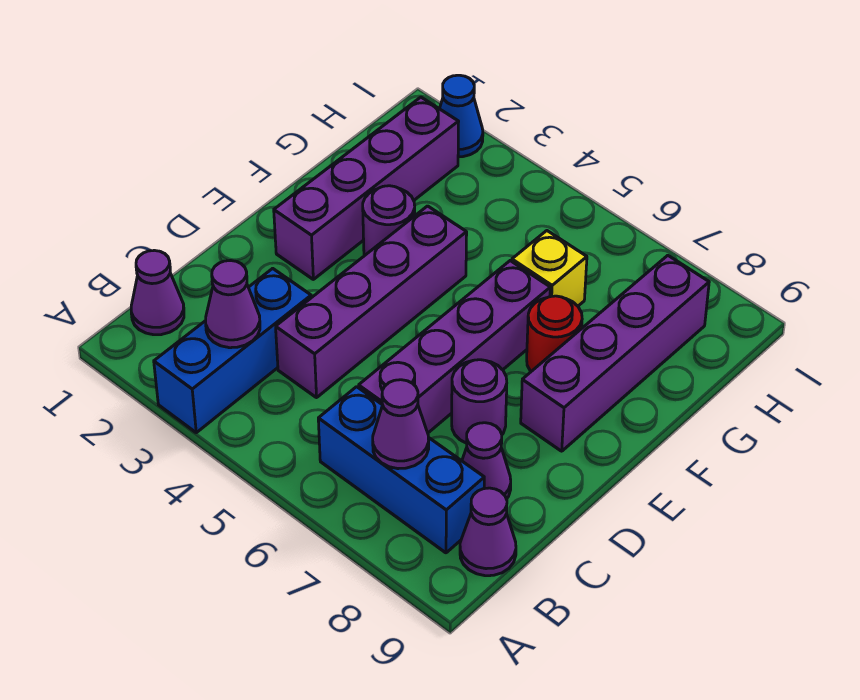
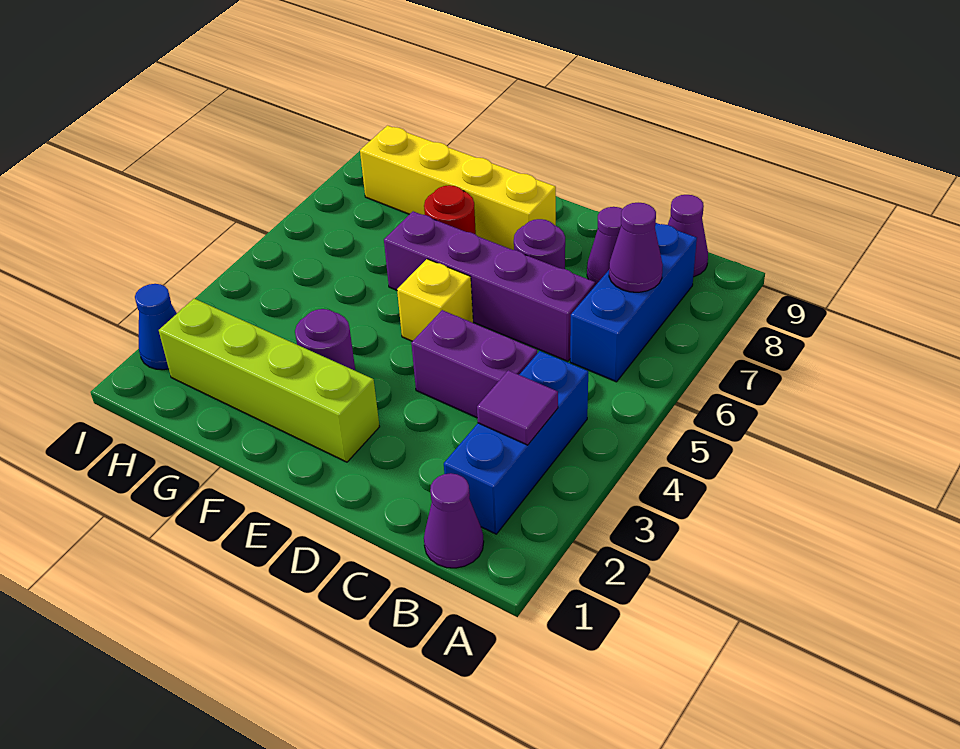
blue brick A3:C3 level 1 -> blue brick B2:B4 level 1
purple cone B3 level 2 -> purple tile B3 level 2
purple brick C4:F4 level 1 -> purple brick C4:D4 level 1
purple brick E2:H2 level 1 -> lime brick E2:H2 level 1
purple brick E8:H8 level 1 -> yellow brick E8:H8 level 1
yellow brick G6 level 1 -> yellow brick E5 level 1

